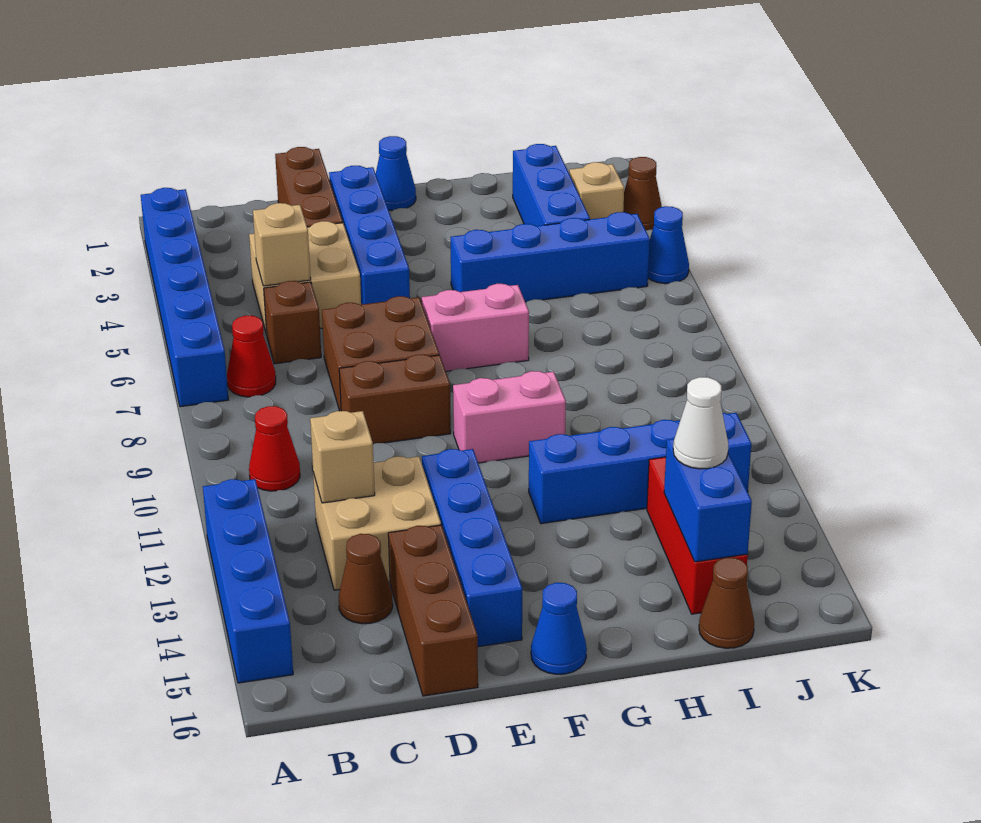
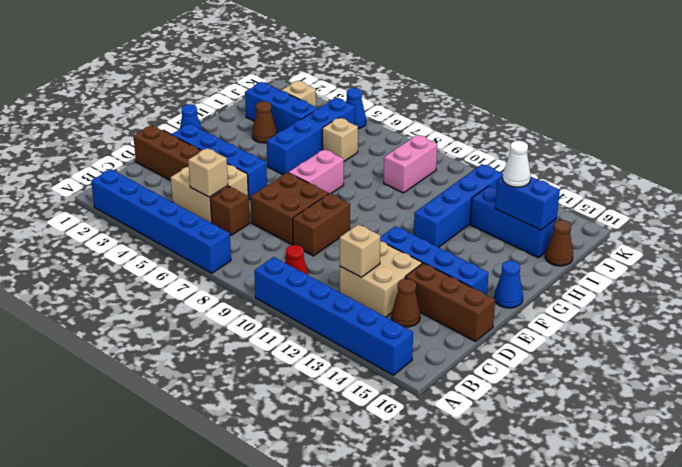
blue brick A12:A15 level 1 -> blue brick A10:A15 level 1
red cone B7 level 1 -> none
pink brick F10:G10 level 1 -> pink brick I9:J9 level 1
none -> tan brick I6 level 1
red brick I13:I15 level 1 -> blue brick I13:I15 level 1
brown cone K3 level 1 -> brown cone H3 level 1

